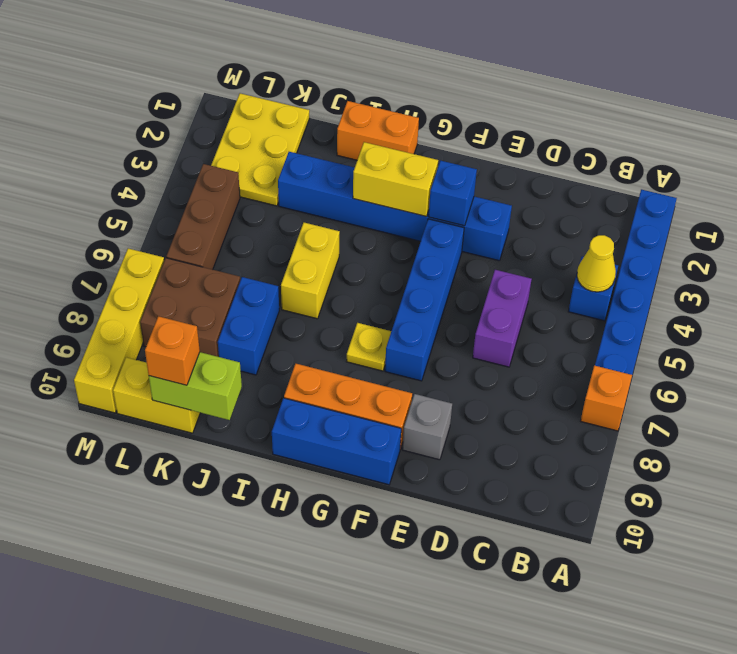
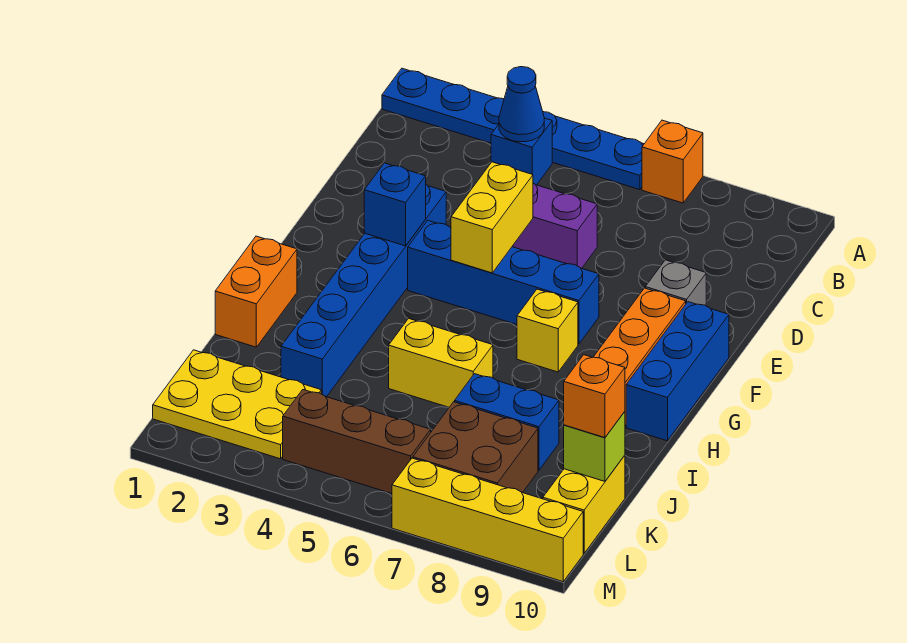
yellow cone B4 level 2 -> blue cone B4 level 2
yellow brick G3:H3 level 2 -> yellow brick E5:F5 level 2
yellow plate G7 level 1 -> yellow brick G7 level 1
lime brick J10:K10 level 2 -> lime brick K10 level 2

